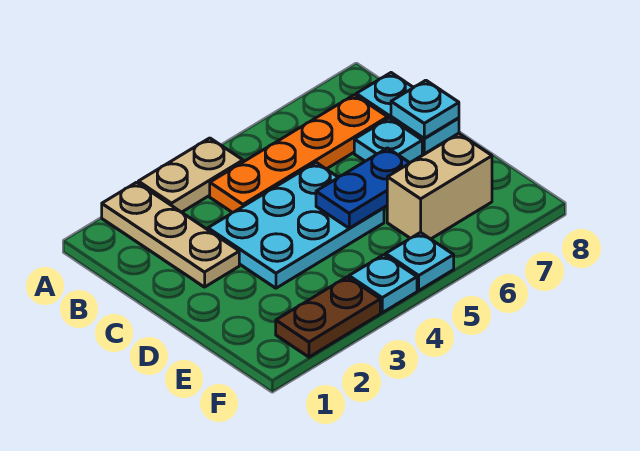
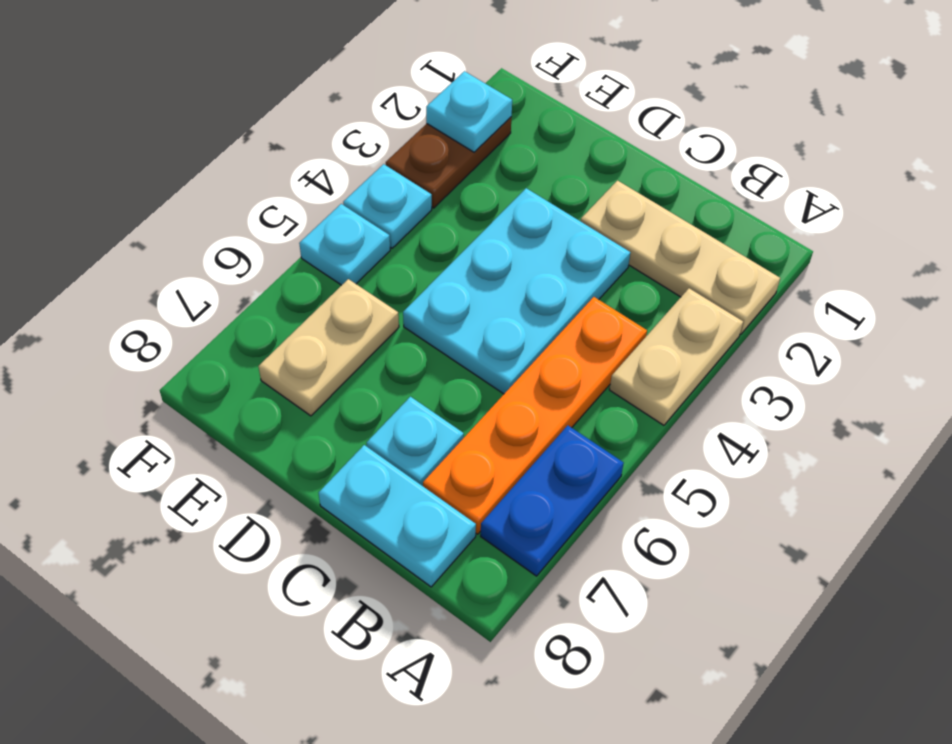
cyan plate C8 level 2 -> cyan plate F2 level 2
blue plate D5:D6 level 2 -> blue plate A6:A7 level 1
tan brick E6:E7 level 1 -> tan plate E6:E7 level 1

